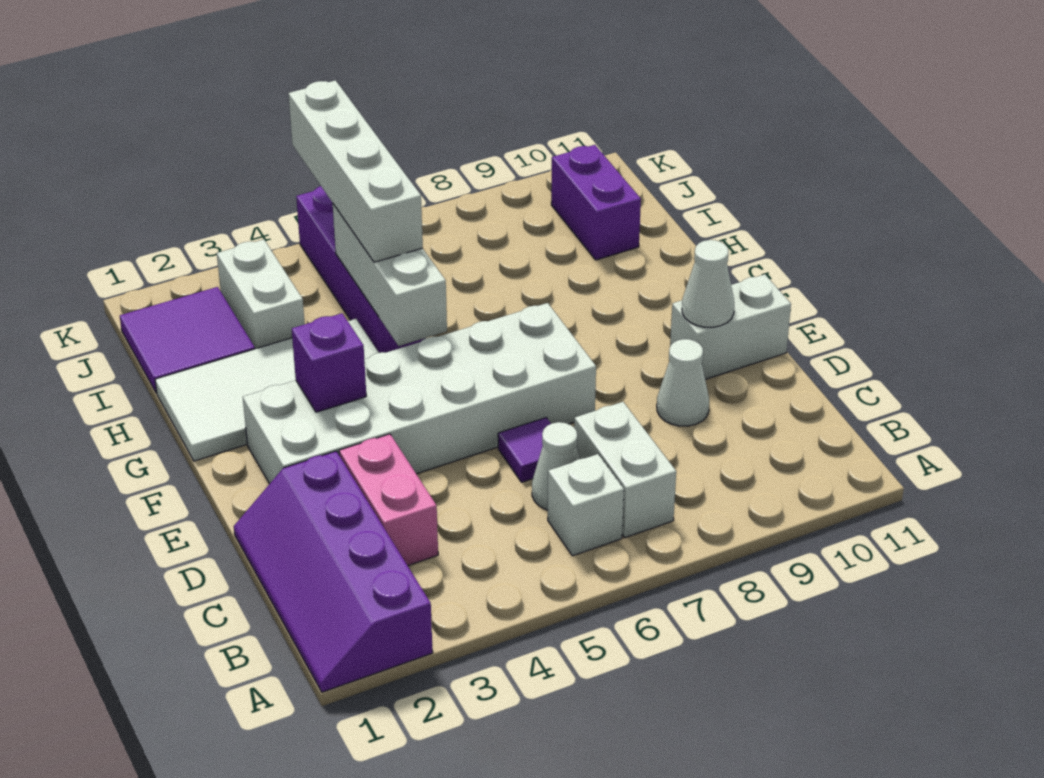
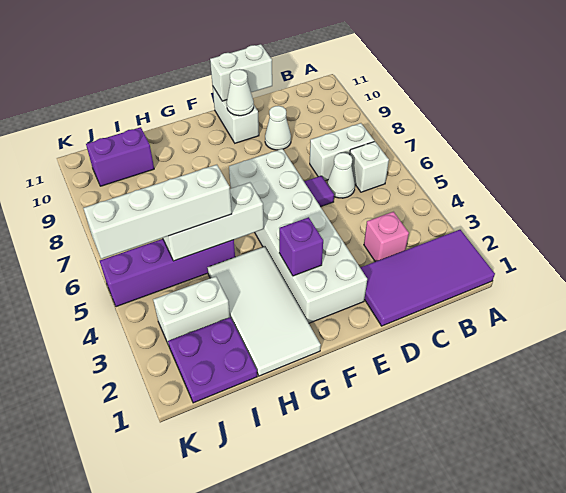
purple slope A1:D2 level 1 top 2 -> purple tile A1:D2 level 1
pink brick C3:D3 level 1 -> pink brick C3 level 1
none -> white brick D11:E11 level 2
purple tile I1:J2 level 1 -> purple plate I1:J2 level 1

